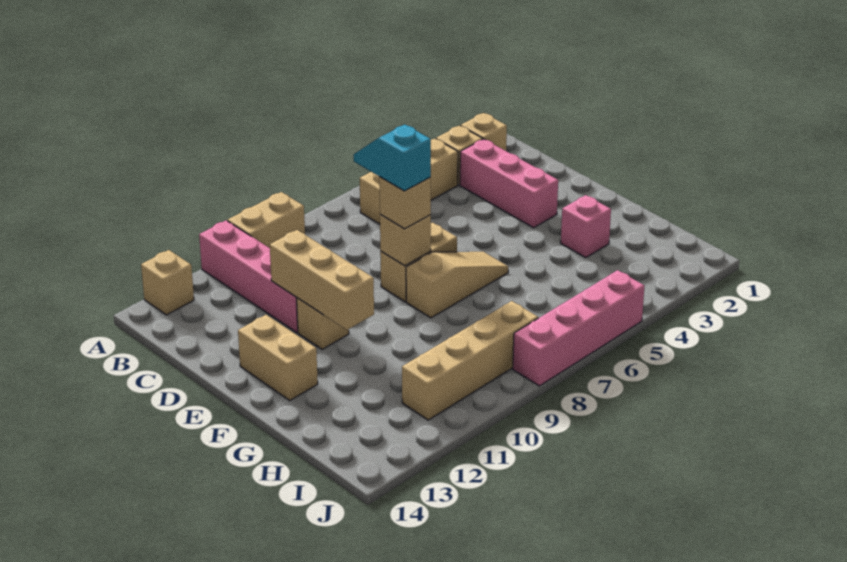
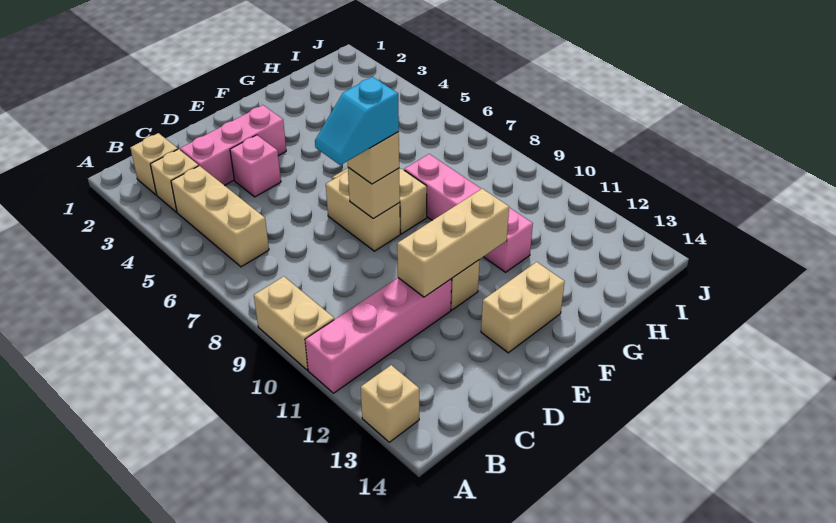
pink brick G3 level 1 -> pink brick D4 level 1
tan brick I8:I11 level 1 -> none
pink brick J5:J8 level 1 -> pink brick G8:G11 level 1

